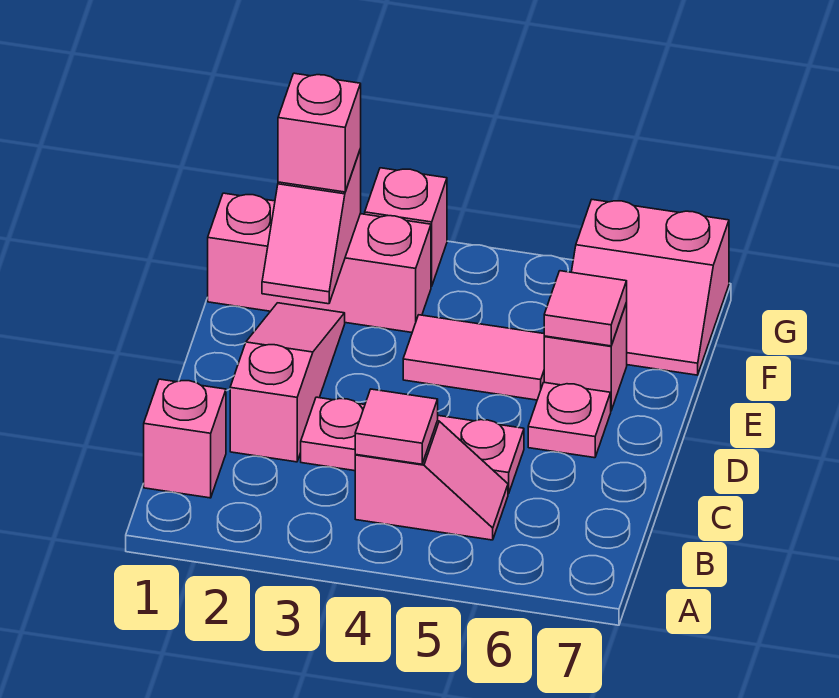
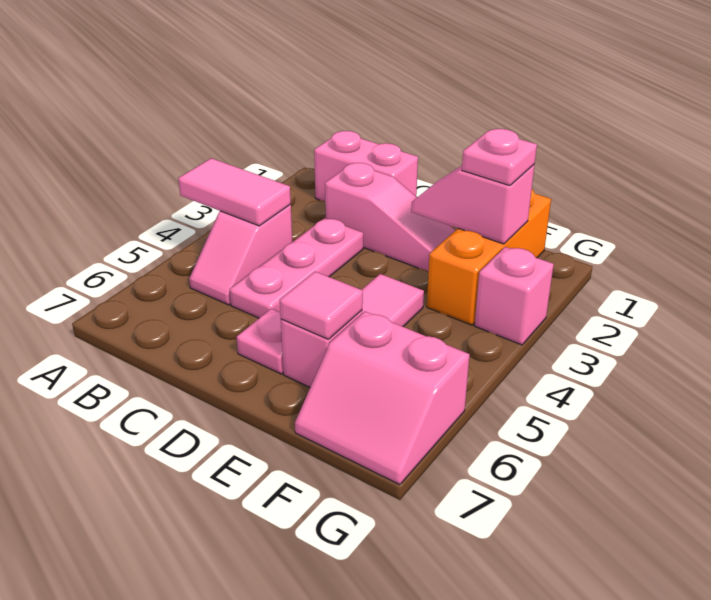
pink brick B1 level 1 -> pink brick B1:C1 level 1
pink tile B4 level 2 -> pink tile A4:B4 level 2
pink brick F1:F3 level 1 -> orange brick F1:F3 level 1
pink brick F2 level 3 -> pink plate F2 level 3
pink slope F6:G7 level 1 top G -> pink slope F6:G7 level 1 top 6

